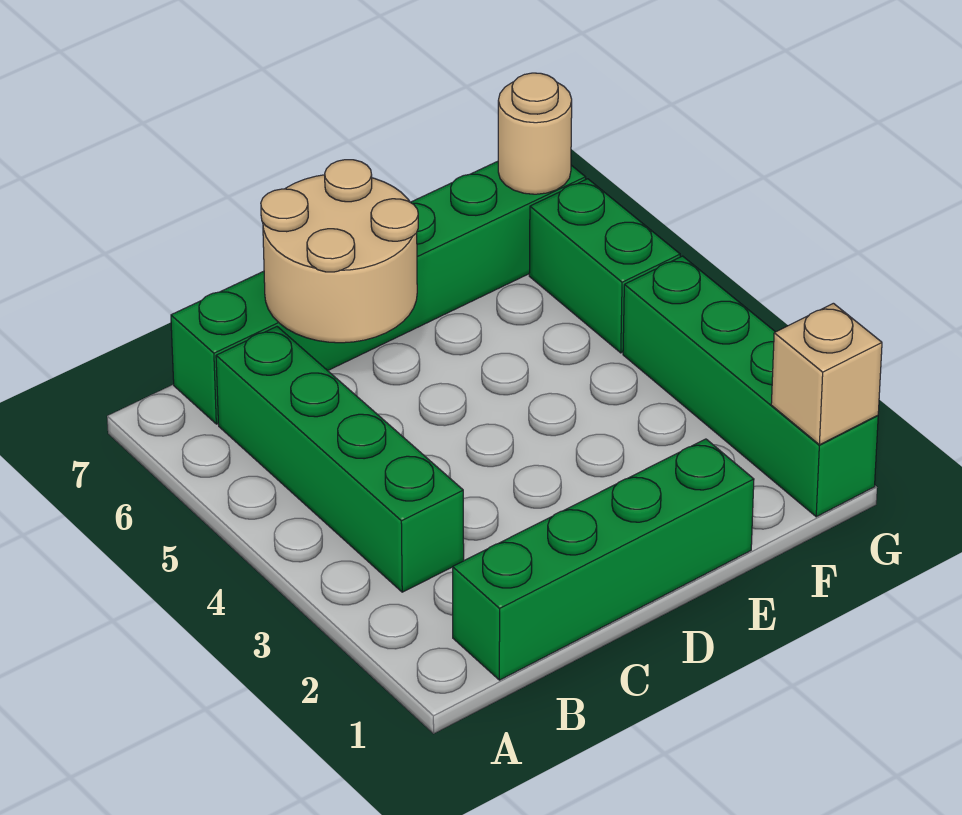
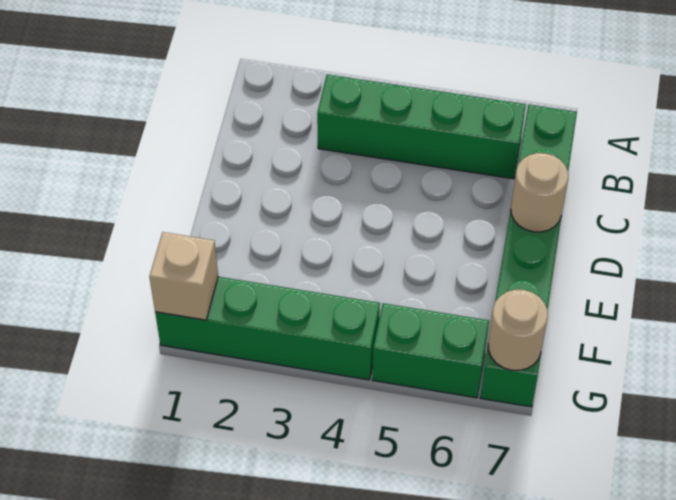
green brick B1:E1 level 1 -> none
tan round brick C6:D7 level 2 -> tan round brick D7 level 2

